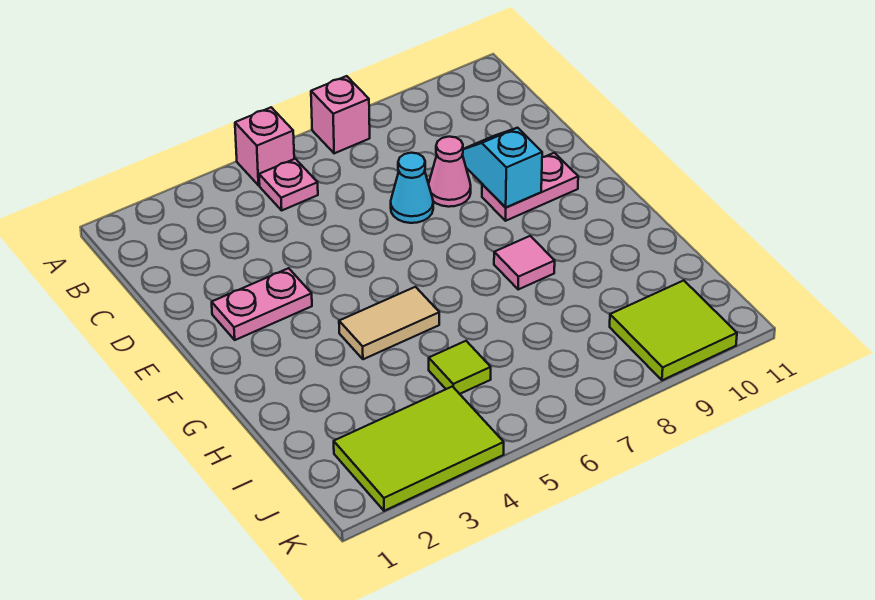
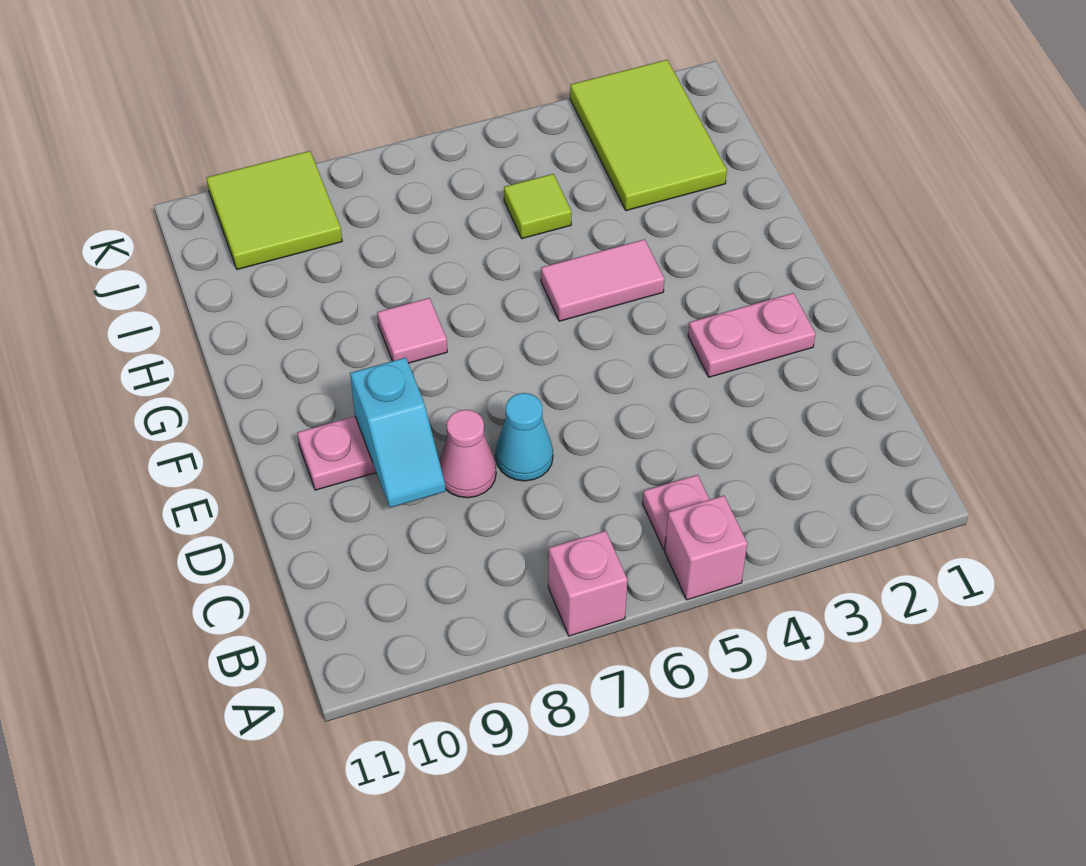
tan tile G4:G5 level 1 -> pink tile G4:G5 level 1
lime tile J2:K4 level 1 -> lime tile I2:K3 level 1

